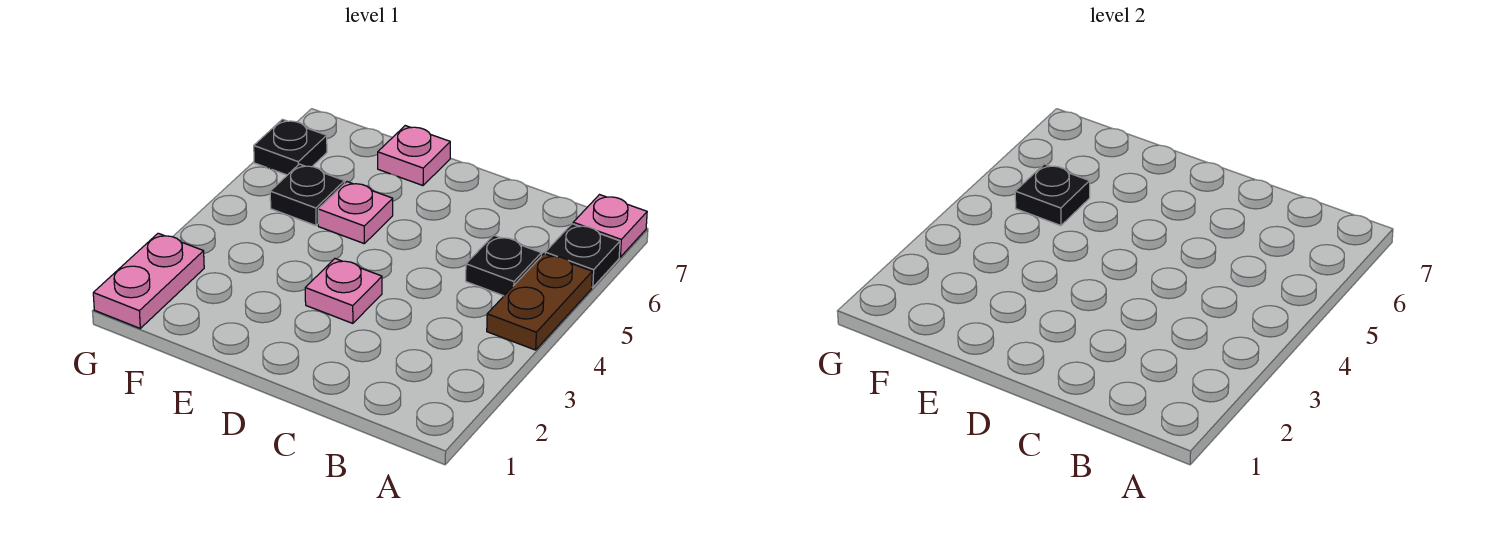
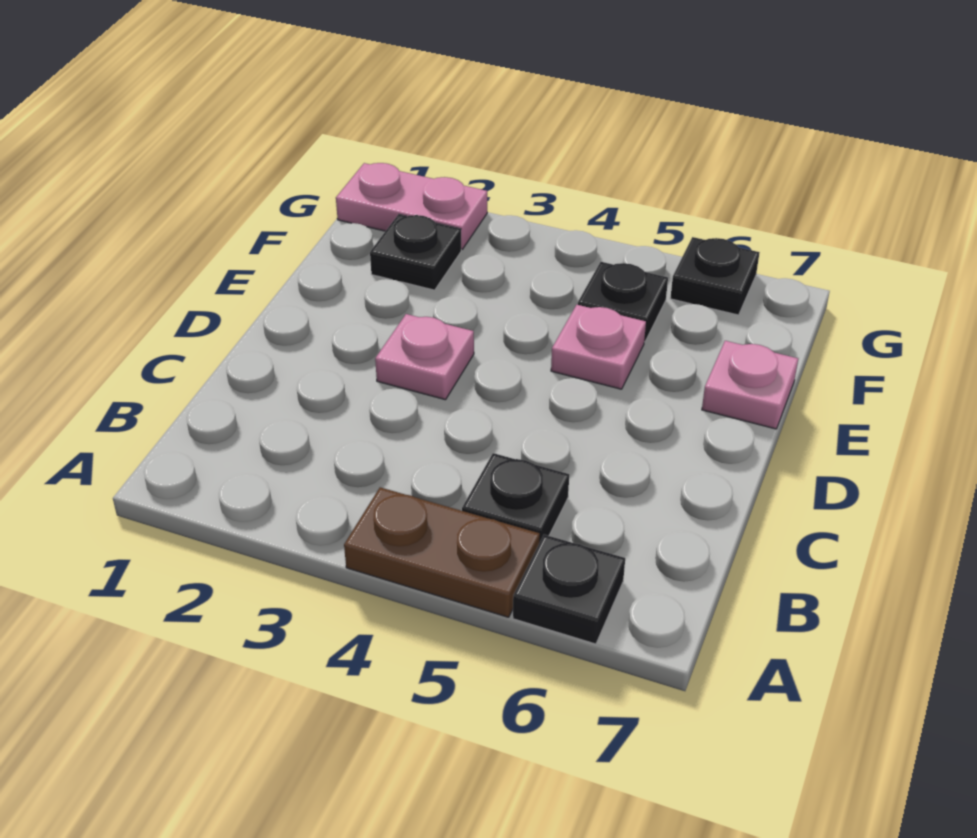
pink plate A7 level 1 -> none
black plate F5 level 2 -> black plate F2 level 1

